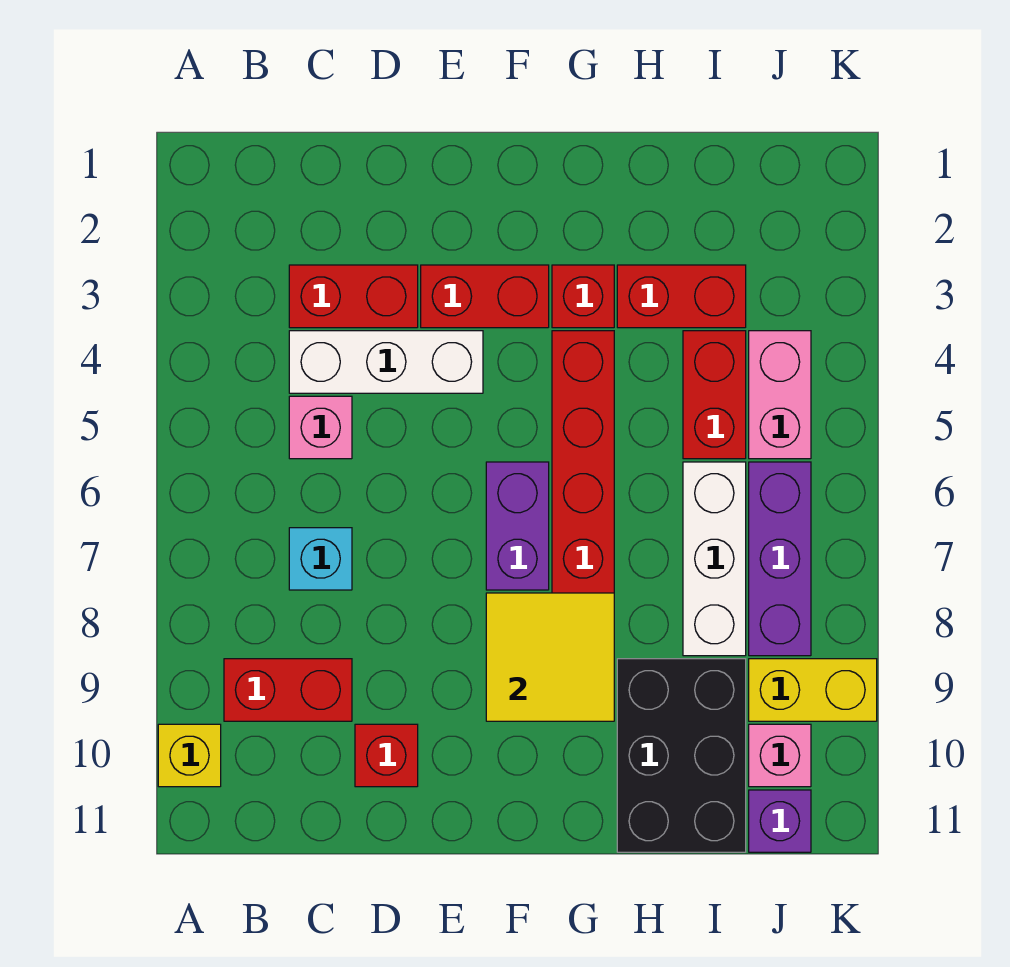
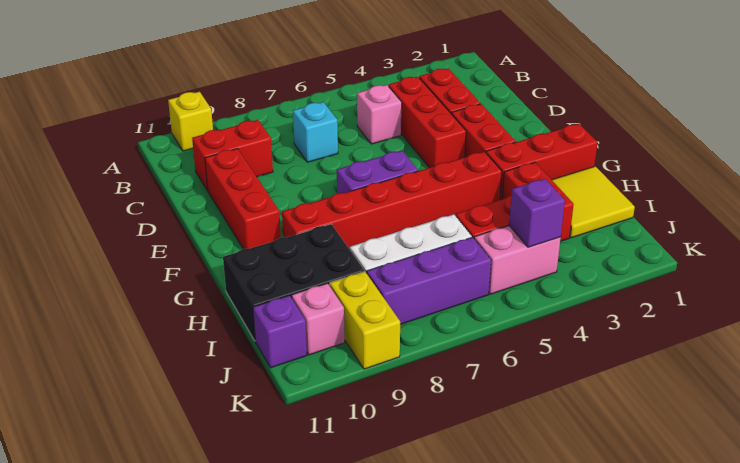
red brick B9:C9 level 1 -> red brick C9:C10 level 1
white brick C4:E4 level 1 -> red brick C4:E4 level 1
red brick D10 level 1 -> red brick D10:F10 level 1
yellow tile F8:G9 level 2 -> yellow tile H1:I2 level 1
red brick G3 level 1 -> red brick G1:G3 level 1
none -> purple brick J4 level 2

